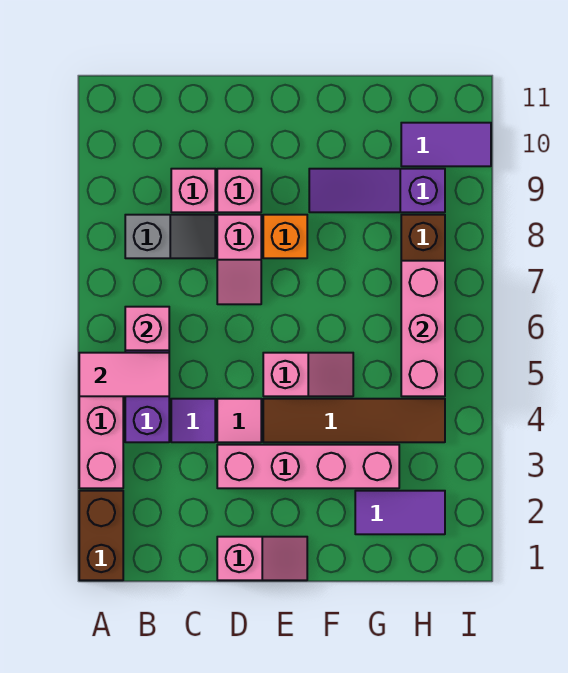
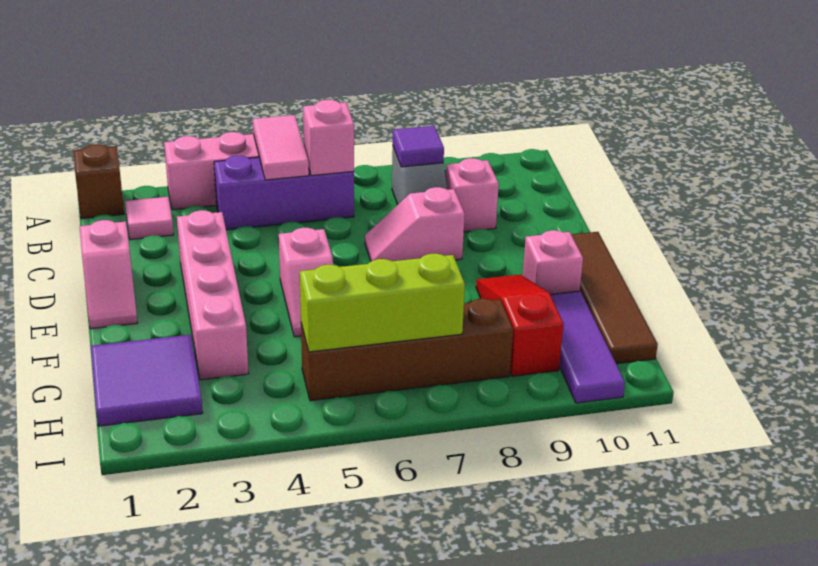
brown brick A1:A2 level 1 -> brown brick A1 level 1
purple tile C4 level 1 -> purple tile B8 level 2
pink tile D4 level 1 -> pink tile B2 level 1
pink brick D9 level 1 -> pink brick F10 level 1
brown tile E4:H4 level 1 -> brown tile E11:H11 level 1
orange brick E8 level 1 -> none
purple slope F9:H9 level 1 top H -> red slope F9:H9 level 1 top H
purple tile G2:H2 level 1 -> purple tile G1:H2 level 1
pink brick H5:H7 level 2 -> lime brick H5:H7 level 2
purple tile H10:I10 level 1 -> purple tile G10:I10 level 1

